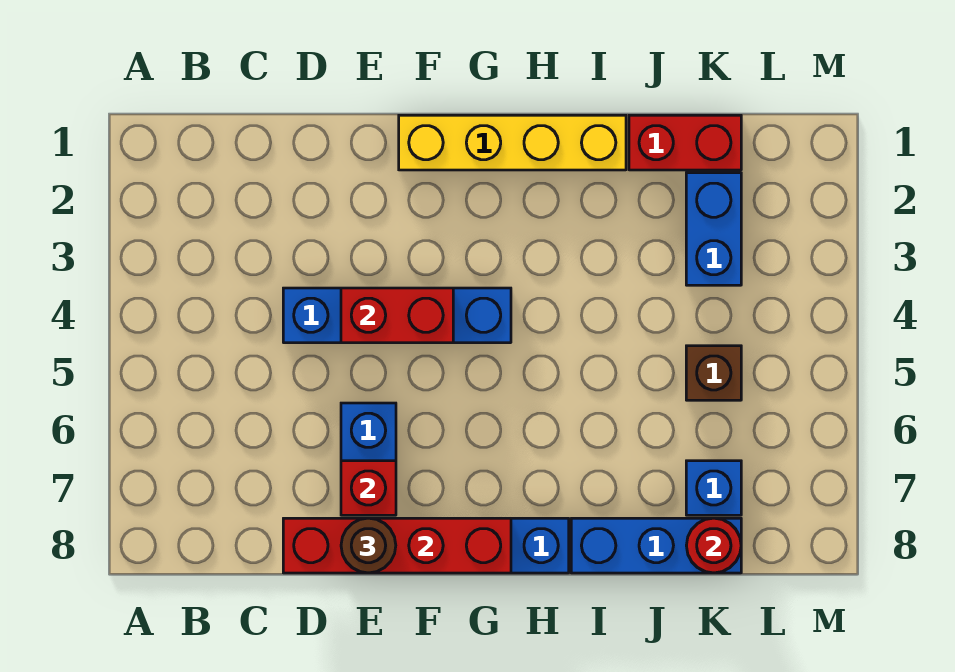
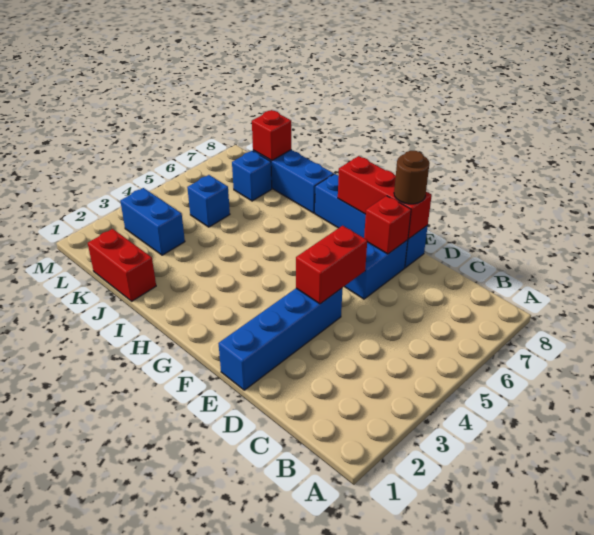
blue brick D4:G4 level 1 -> blue brick E1:E4 level 1
red brick D8:G8 level 2 -> red brick E8:G8 level 2
red brick E4:F4 level 2 -> red brick E4:E5 level 2
yellow brick F1:I1 level 1 -> none
blue brick K2:K3 level 1 -> blue brick K3:L3 level 1
brown brick K5 level 1 -> blue brick K5 level 1
red round brick K8 level 2 -> red brick K8 level 2

